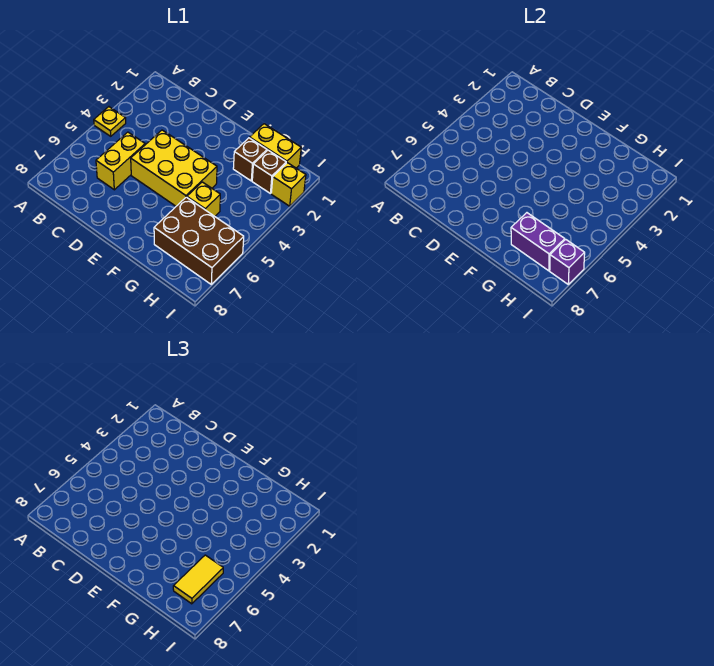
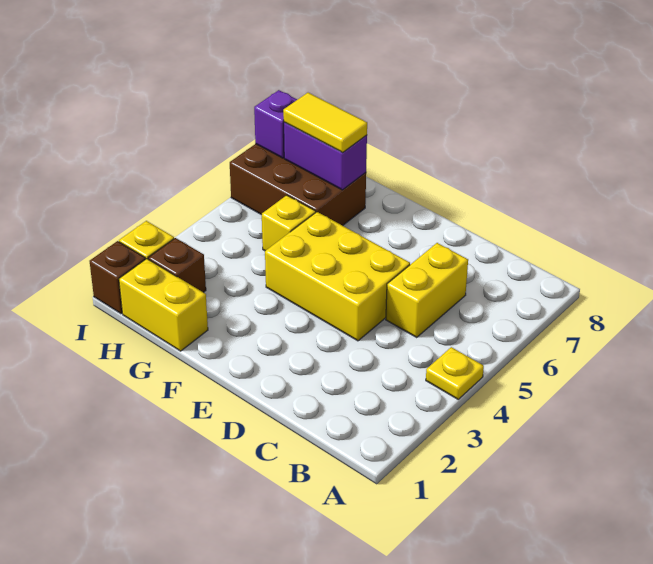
brown brick G2 level 1 -> brown brick I1 level 1
yellow tile H6:H7 level 3 -> yellow tile G7:H7 level 3

